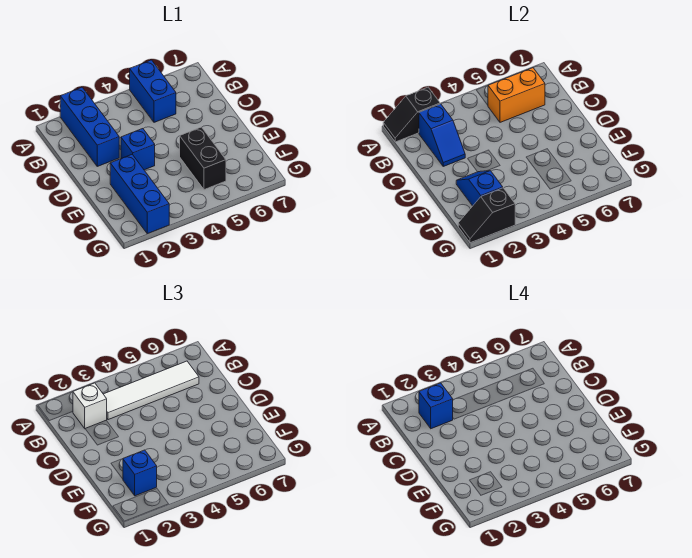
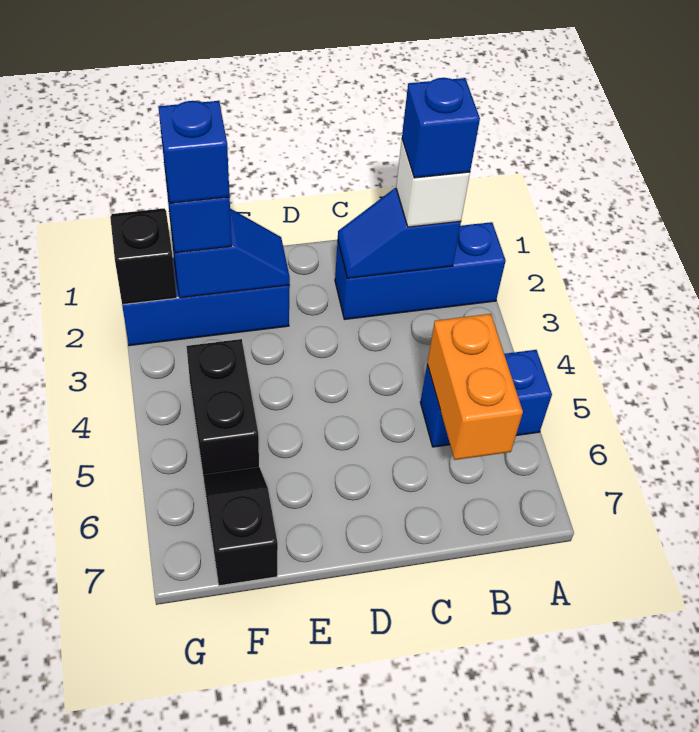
black slope A1:A2 level 2 top 2 -> black slope F6:F7 level 1 top 7
white tile B3:B6 level 3 -> none
blue brick D3 level 1 -> blue brick F2 level 4
black brick E5:F5 level 1 -> black brick F4:F5 level 1

